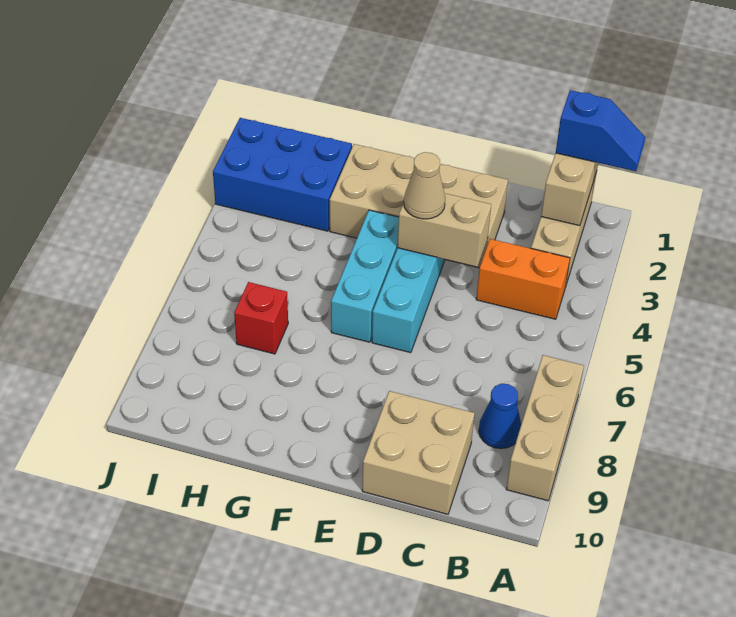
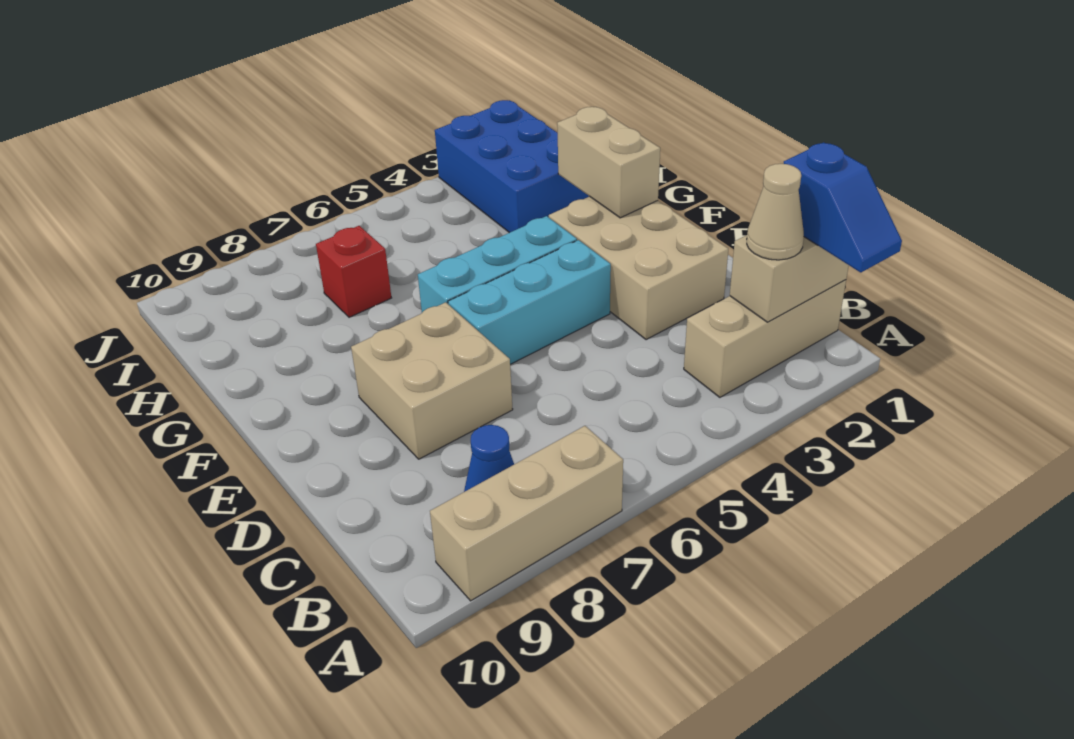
orange brick B4:C4 level 1 -> none
tan brick C9:D10 level 1 -> tan brick D7:E8 level 1
tan brick D2:G3 level 1 -> tan brick D2:F3 level 1
tan brick D4:E4 level 2 -> tan brick F2:G2 level 2
tan cone E4 level 3 -> tan cone B2 level 3

